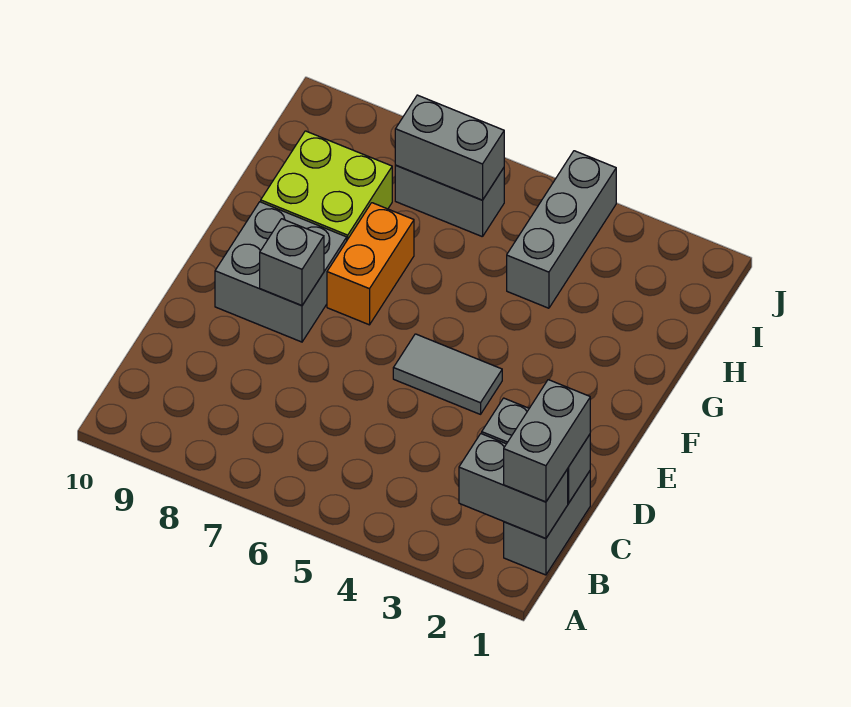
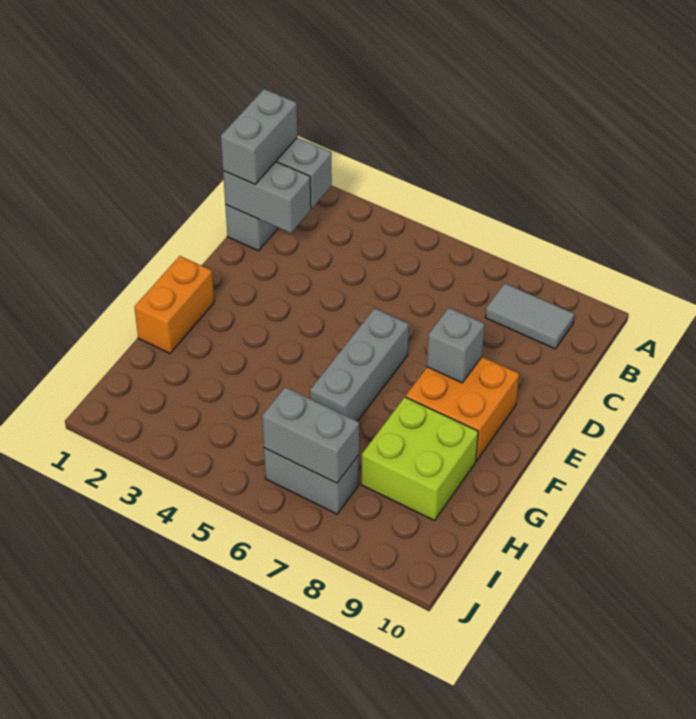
grey tile E4:E5 level 1 -> grey tile B8:B9 level 1
grey brick E8:F9 level 1 -> orange brick E8:F9 level 1
orange brick F7:G7 level 1 -> orange brick F1:G1 level 1
grey brick H4:J4 level 1 -> grey brick E6:G6 level 1

